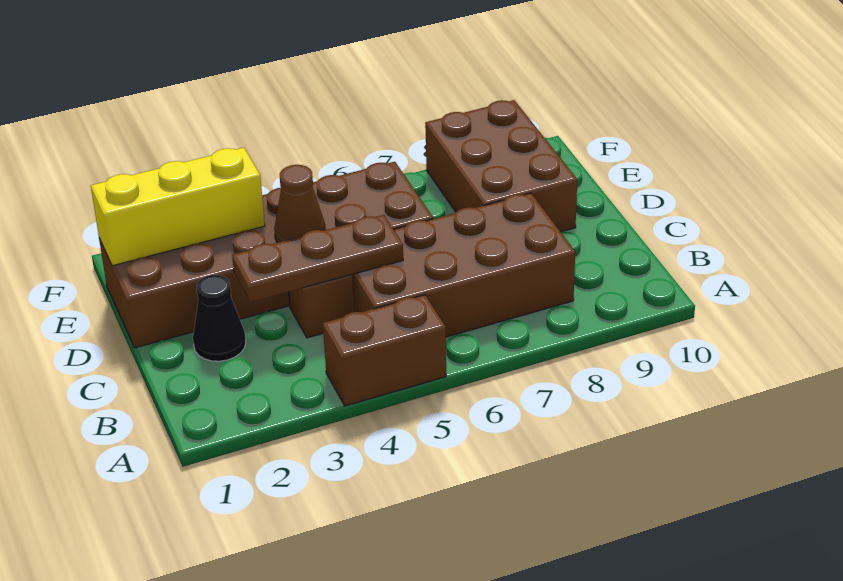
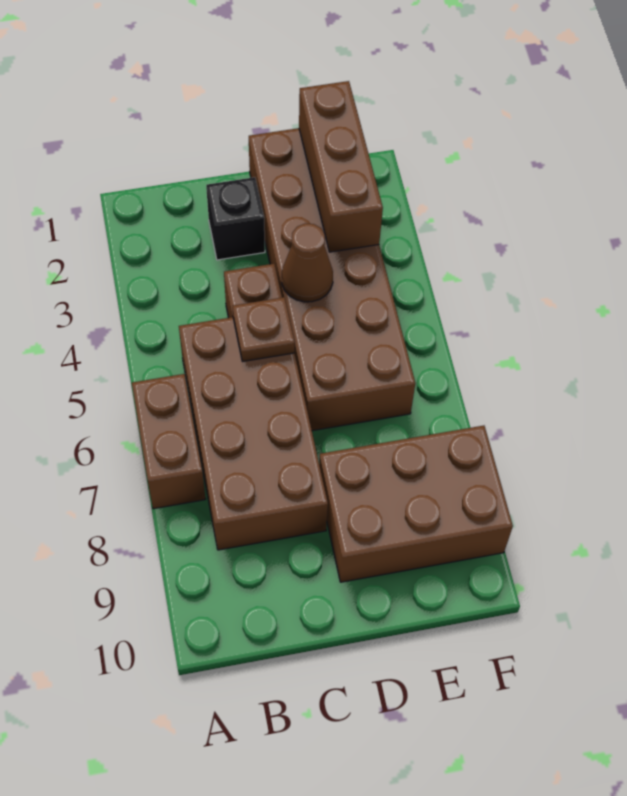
brown brick A4:A5 level 1 -> brown brick A6:A7 level 1
black cone C2 level 1 -> black brick C2 level 1
brown plate C3:C5 level 2 -> brown plate C5 level 2
yellow brick E1:E3 level 2 -> brown brick E1:E3 level 2

